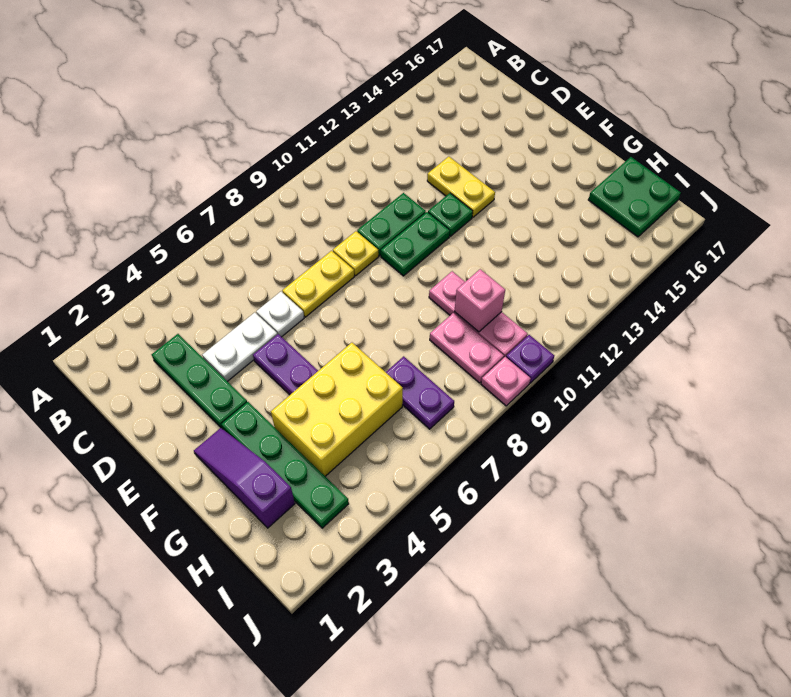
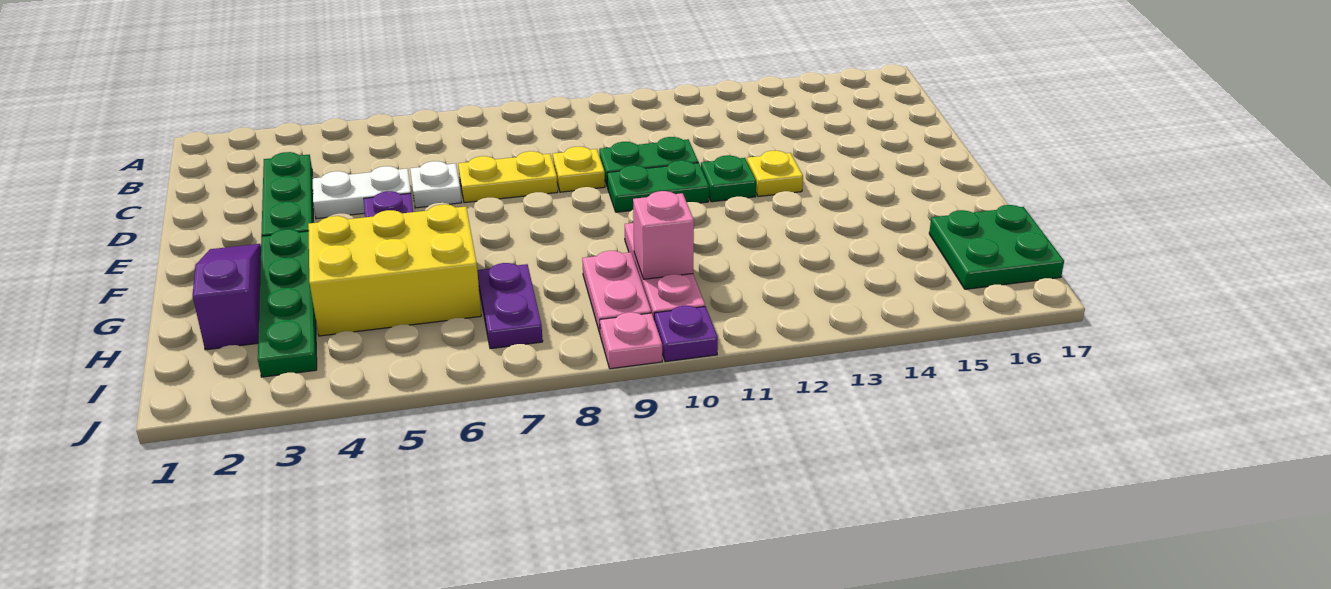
yellow plate D13:E13 level 1 -> yellow plate E13 level 1

